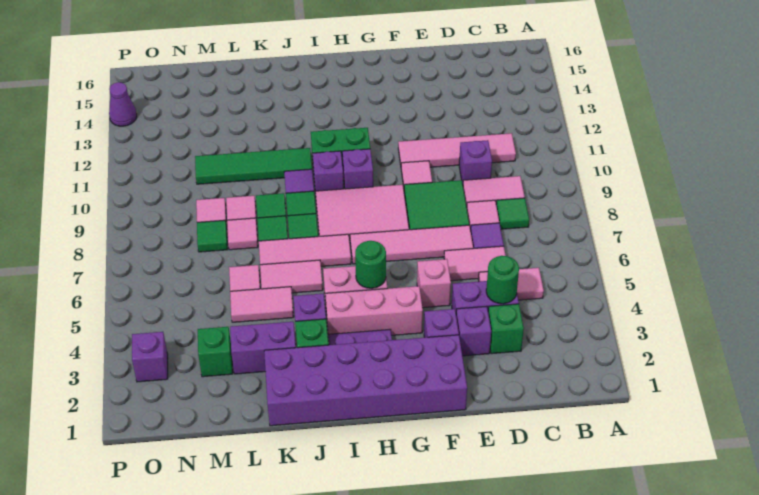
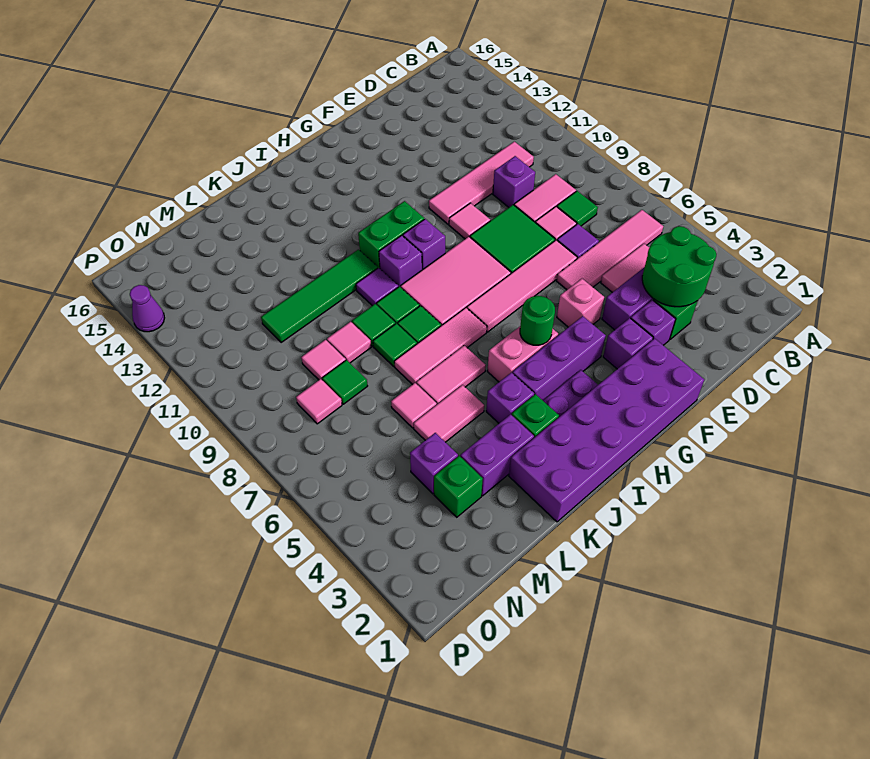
green round brick D4 level 2 -> green round brick C3:D4 level 2
pink tile D6:E6 level 1 -> pink tile B6:E6 level 1
pink brick G4:I4 level 1 -> purple brick G4:I4 level 1
pink tile L8 level 1 -> pink tile N8 level 1
purple brick O3 level 1 -> purple brick M4 level 1

